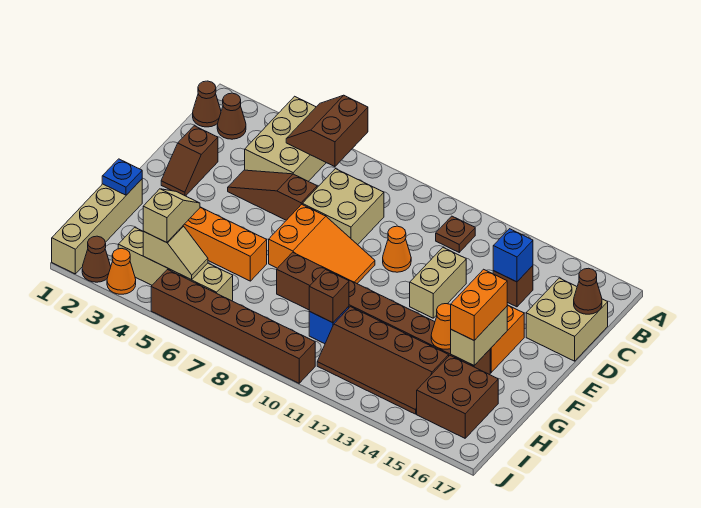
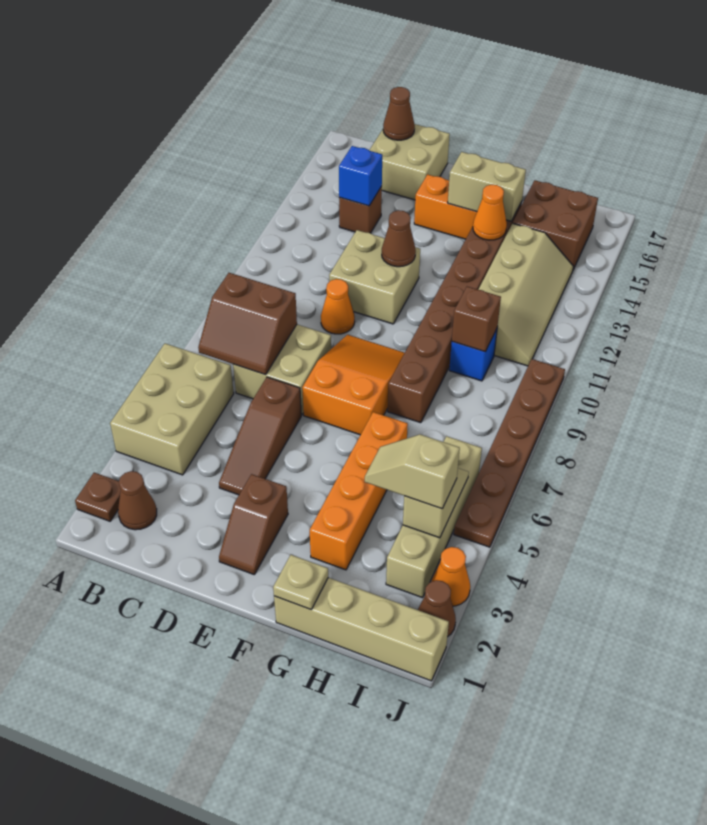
tan brick A4:C5 level 1 -> tan brick A4:B6 level 1
brown slope A5:B6 level 2 top 6 -> brown slope B7:C8 level 2 top 8
brown cone B1 level 1 -> brown cone E12 level 2
brown plate B11 level 1 -> brown plate A2 level 1
brown slope D2:E2 level 1 top D -> brown slope E2:E3 level 1 top 3
tan brick D12:E12 level 1 -> tan brick D11:E12 level 1
orange brick F15:G15 level 3 -> none
blue plate G1 level 2 -> tan plate G1 level 2
brown slope H11:I14 level 1 top H -> tan slope H11:I14 level 1 top H
brown brick J5:J10 level 1 -> brown plate J5:J10 level 1

